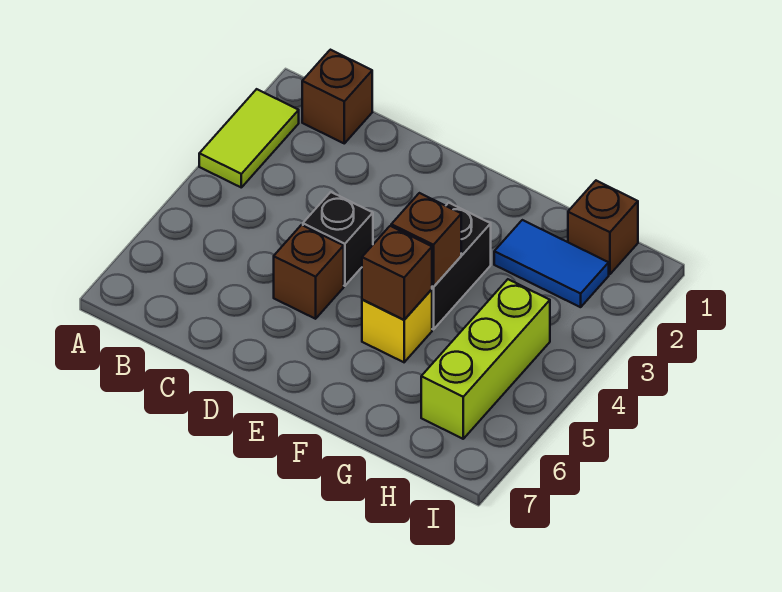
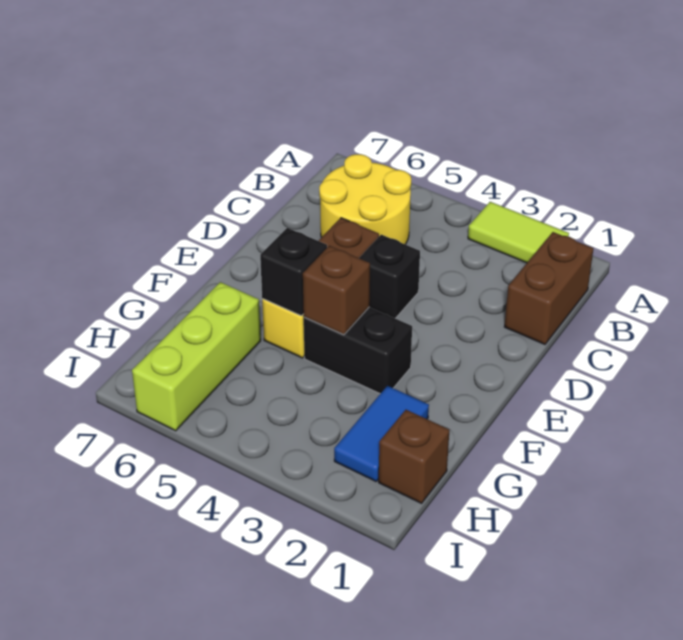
brown brick B1 level 1 -> brown brick B1:C1 level 1
none -> yellow round brick B5:C6 level 1
brown brick F5 level 2 -> black brick F5 level 2
lime brick H4:H6 level 1 -> lime brick G6:I6 level 1

